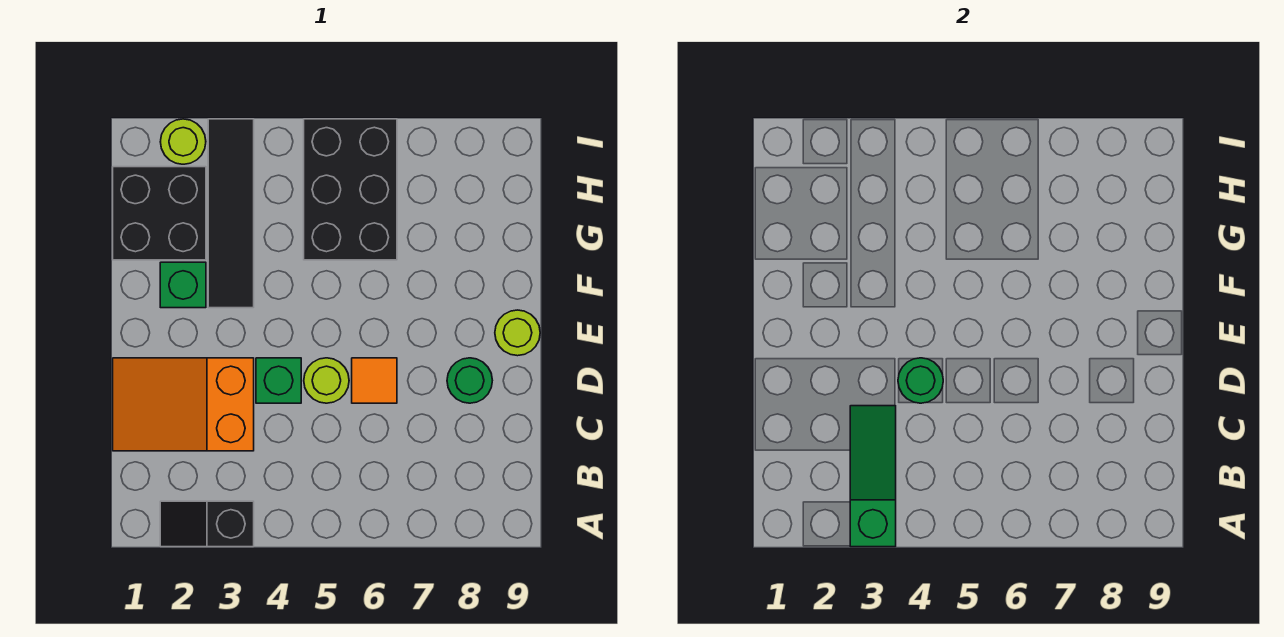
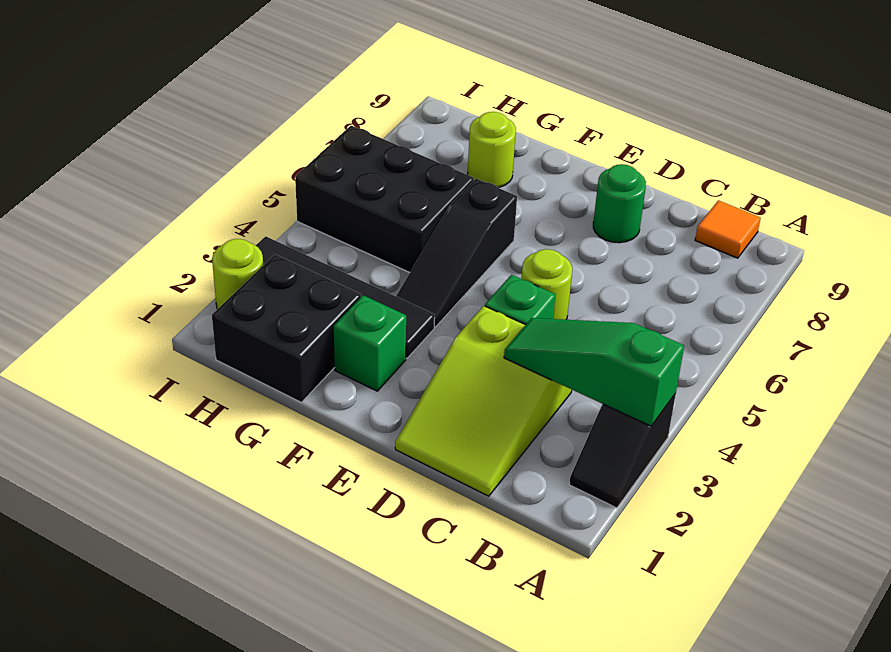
orange slope C1:D3 level 1 top 3 -> lime slope C1:D3 level 1 top 3
green round brick D4 level 2 -> none
orange tile D6 level 1 -> orange tile B9 level 1
lime round brick E9 level 1 -> lime round brick G8 level 1
none -> black slope F4:F6 level 1 top 6

